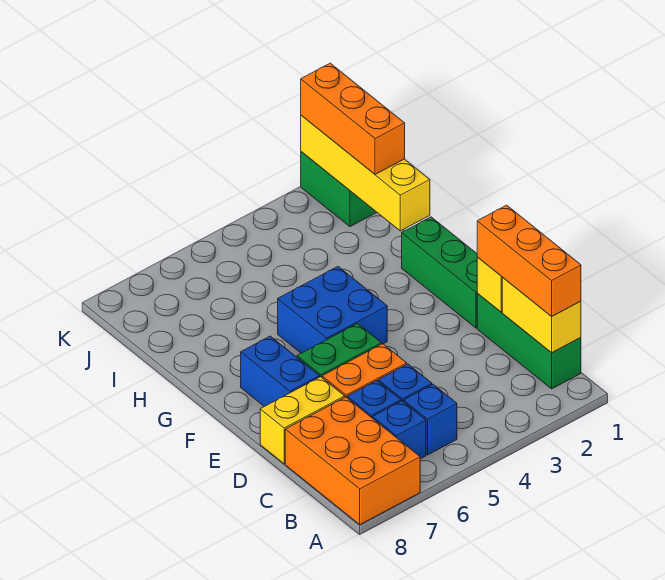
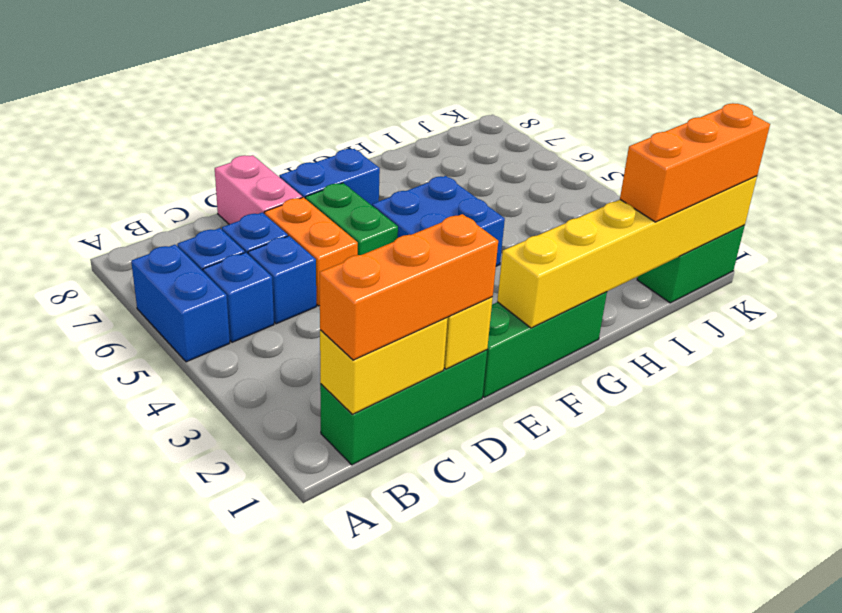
none -> blue brick A5:A6 level 1
orange brick A7:C8 level 1 -> none
yellow brick D7:D8 level 1 -> pink brick D7:D8 level 1
yellow brick H1:K1 level 2 -> yellow brick F1:K1 level 2

